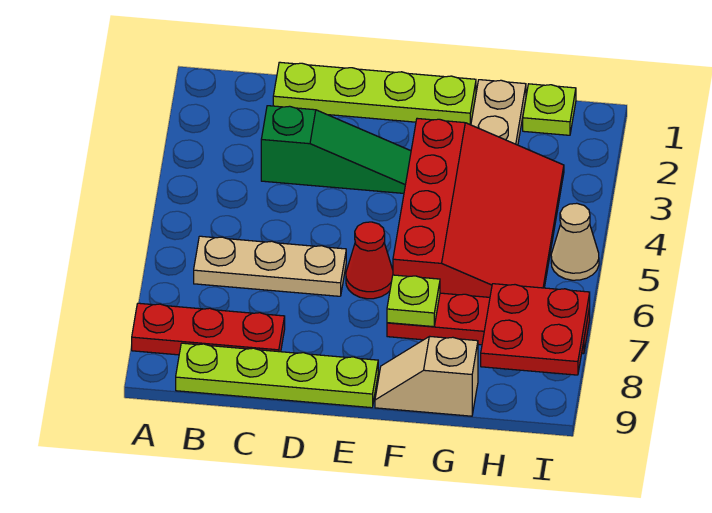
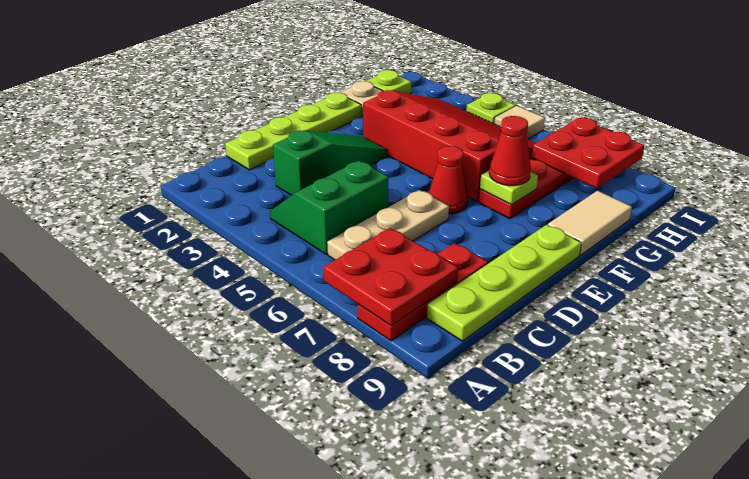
none -> red plate A7:B8 level 2
none -> green slope B4:C5 level 1 top 5
none -> red cone F7 level 3
tan slope F9:G9 level 1 top G -> tan tile F9:G9 level 1
none -> lime plate I4 level 1
tan cone I5 level 1 -> tan tile I5 level 1

